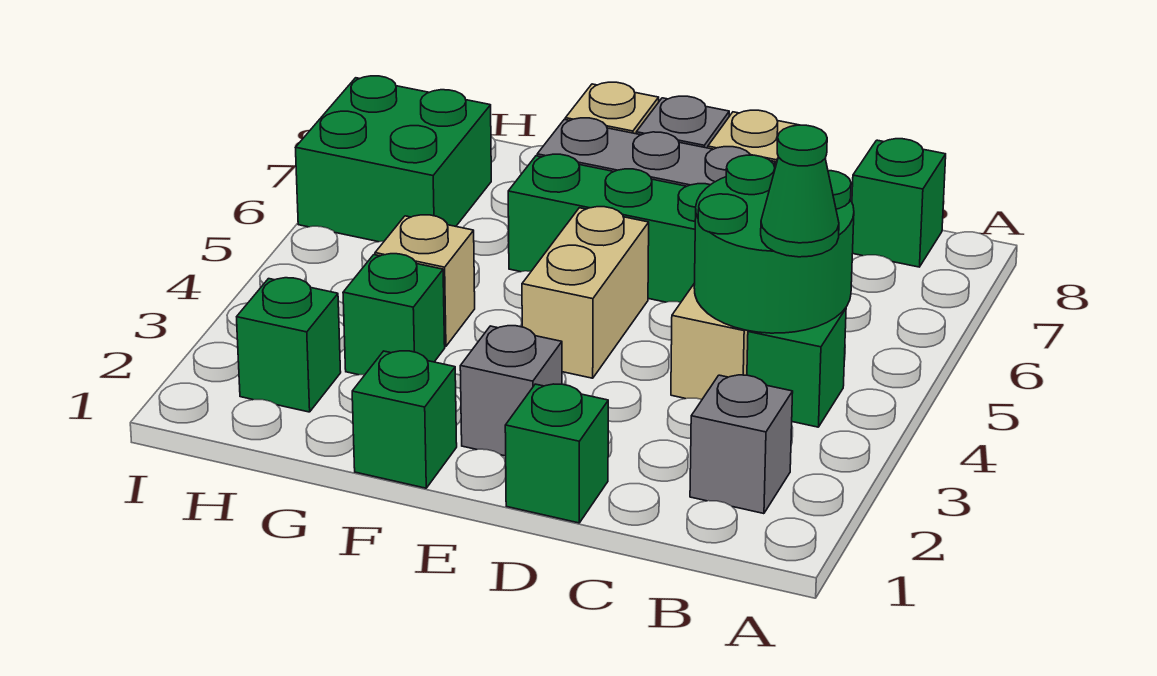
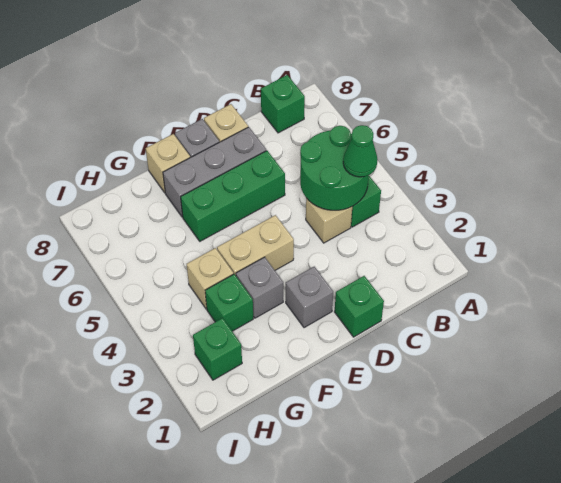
grey brick B2 level 1 -> grey brick F3 level 1
tan brick E4:E5 level 1 -> tan brick E4:F4 level 1
green brick F1 level 1 -> none
green brick H6:I7 level 1 -> none

